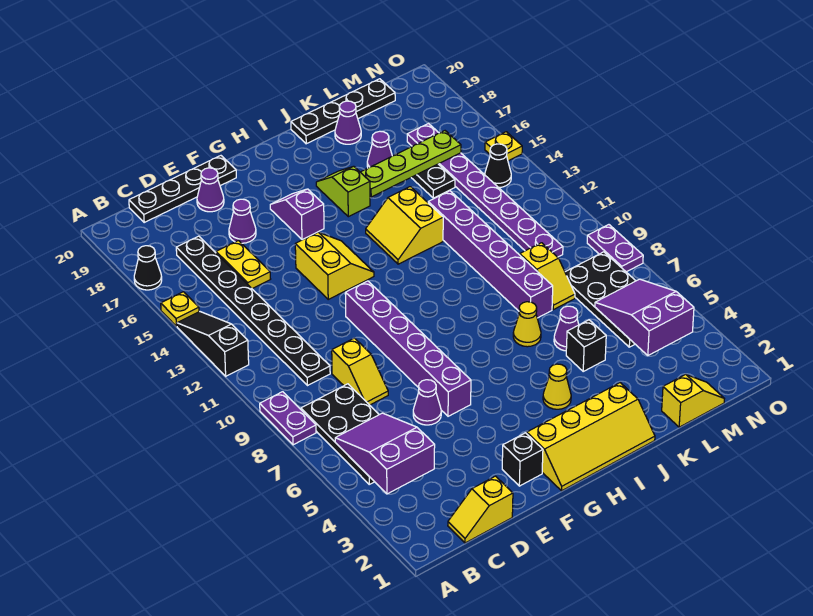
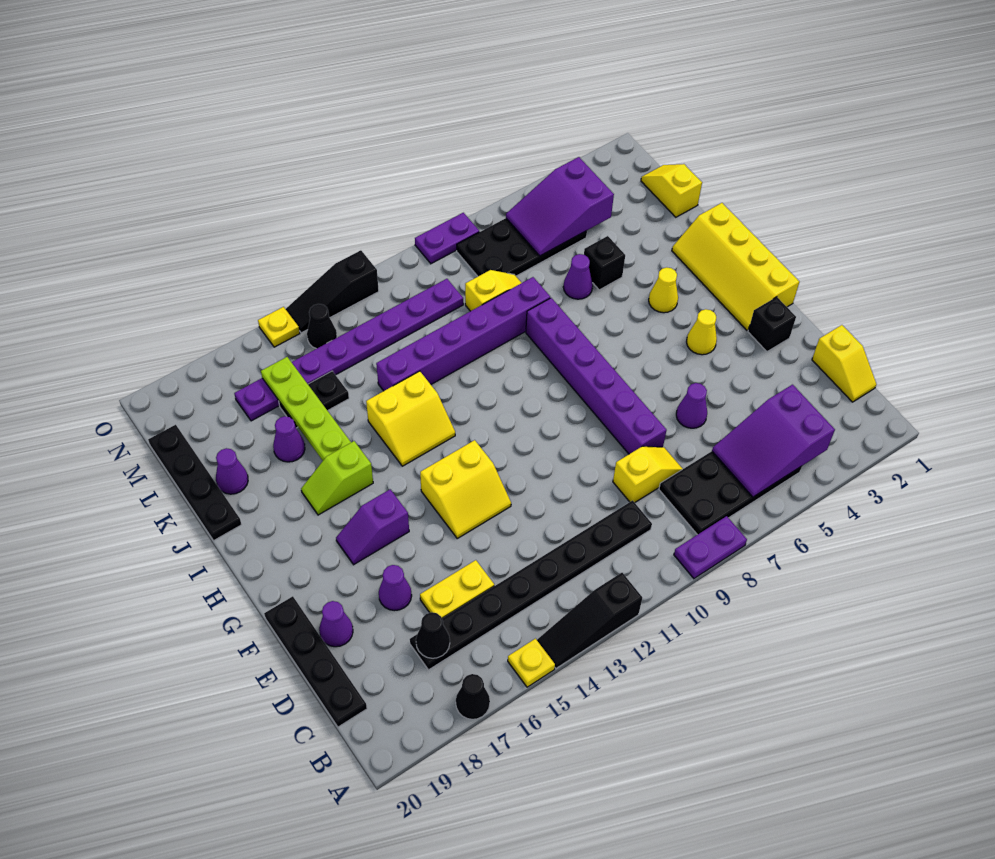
none -> black cone C17 level 2
purple brick F6:F11 level 1 -> purple brick E8:J8 level 1
yellow slope F13:G14 level 1 top F -> yellow slope F13:G14 level 1 top G
yellow slope G1:J2 level 1 top 2 -> yellow slope G1:J2 level 1 top 1
yellow cone J7 level 1 -> yellow cone G4 level 1
none -> black slope O12:O14 level 1 top 12

